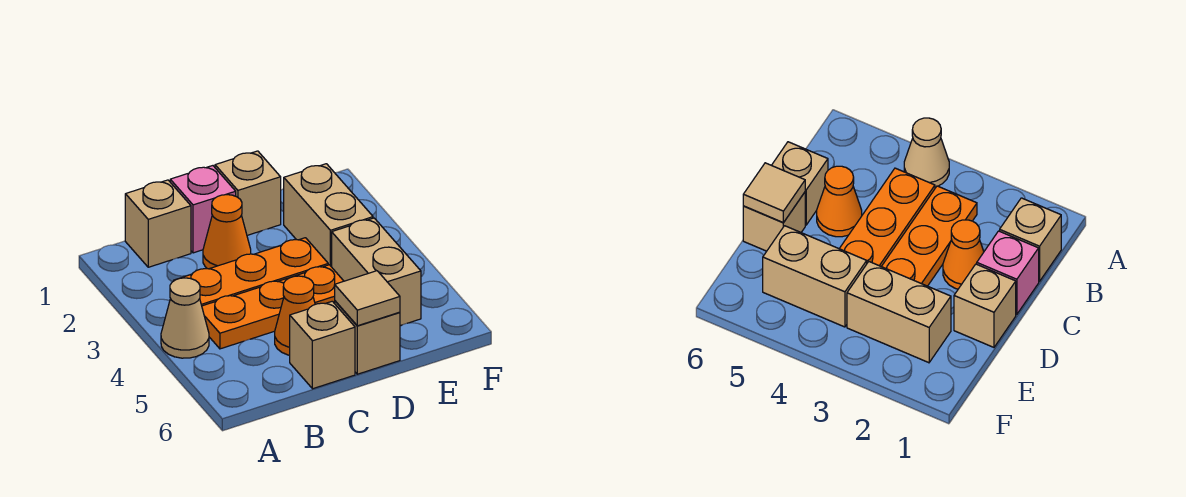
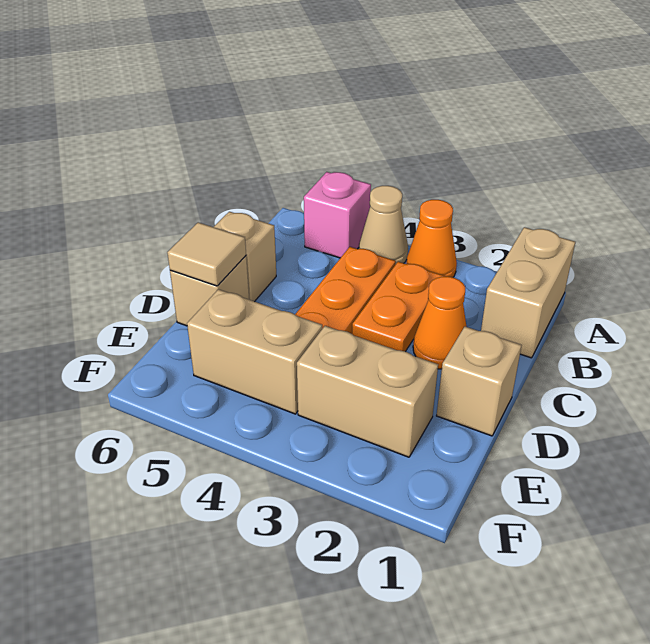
tan brick B1 level 1 -> tan brick A1:B1 level 1
orange plate B3:D3 level 1 -> orange plate B3:C3 level 1
pink brick C1 level 1 -> pink brick A5 level 1
orange cone C5 level 1 -> orange cone A3 level 1

